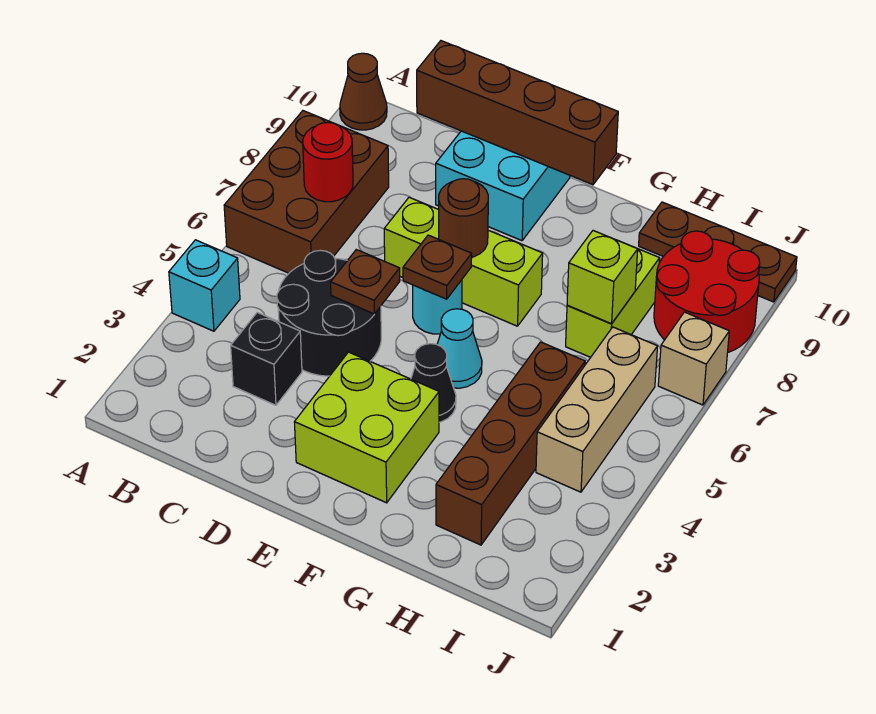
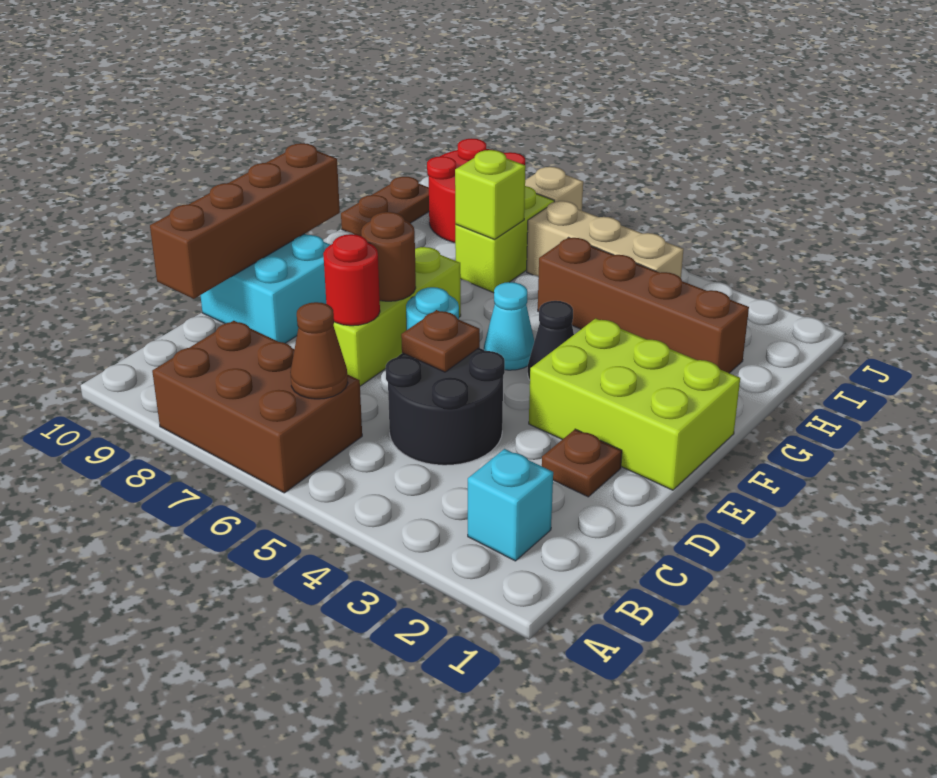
cyan brick A4 level 1 -> cyan brick B2 level 1
brown cone A10 level 1 -> brown cone B6 level 2
red round brick B7 level 2 -> red round brick D7 level 2
black brick C3 level 1 -> none
lime brick E2:F3 level 1 -> lime brick E1:F3 level 1
brown plate E6 level 2 -> brown plate D2 level 1
lime brick H7:H8 level 1 -> lime brick H7:I7 level 1
brown plate H10:J10 level 1 -> brown plate H10:I10 level 1

